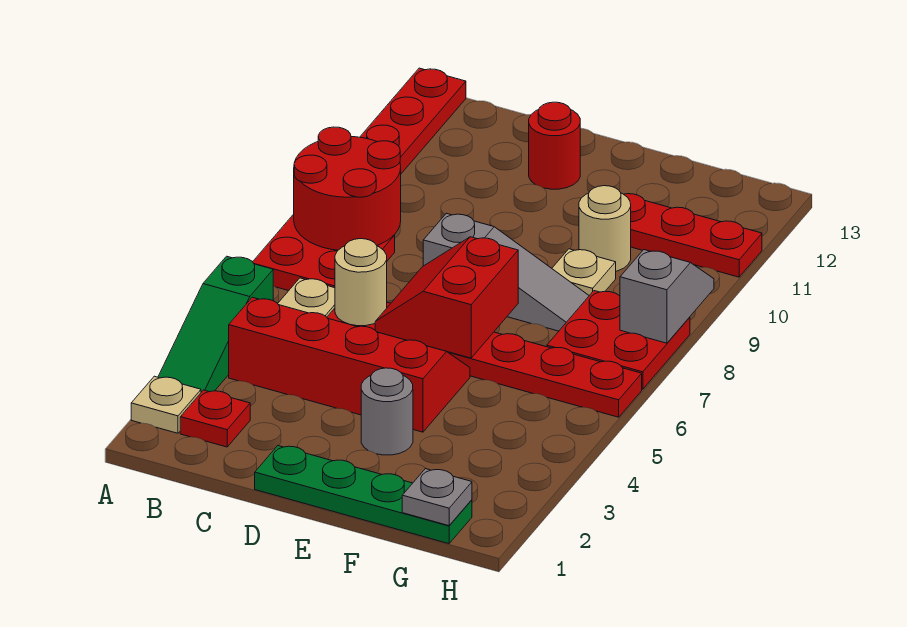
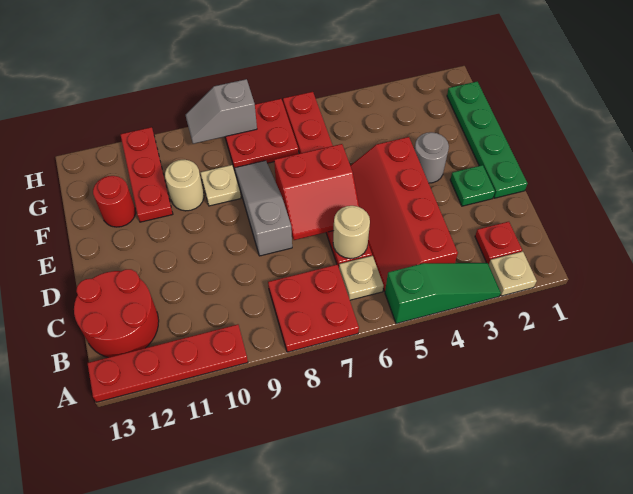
red round brick A8:B9 level 2 -> red round brick B12:C13 level 1
none -> green plate D2 level 1
red round brick D12 level 1 -> red round brick F12 level 1
grey plate G1 level 2 -> none

